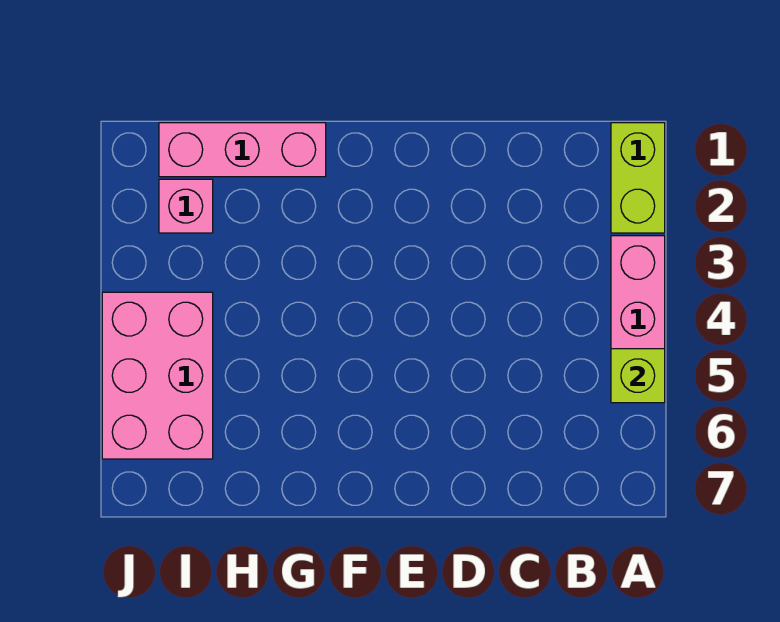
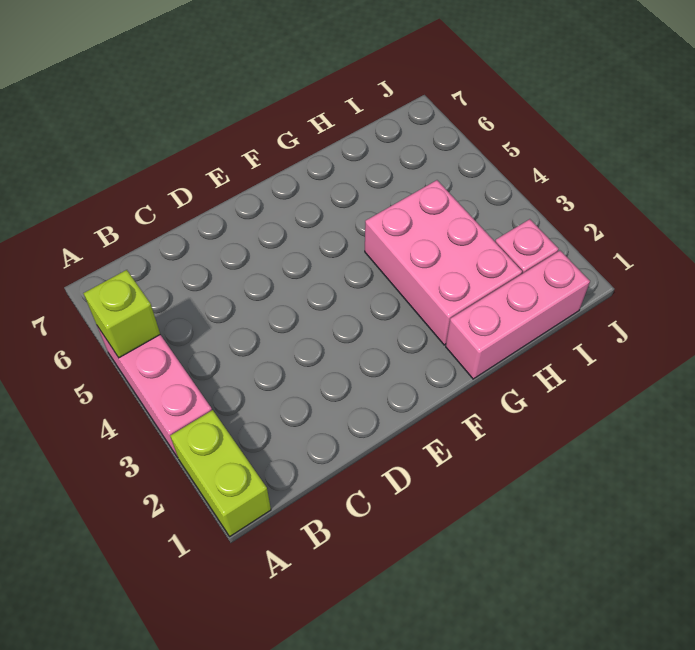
pink brick I4:J6 level 1 -> pink brick G2:H4 level 1

